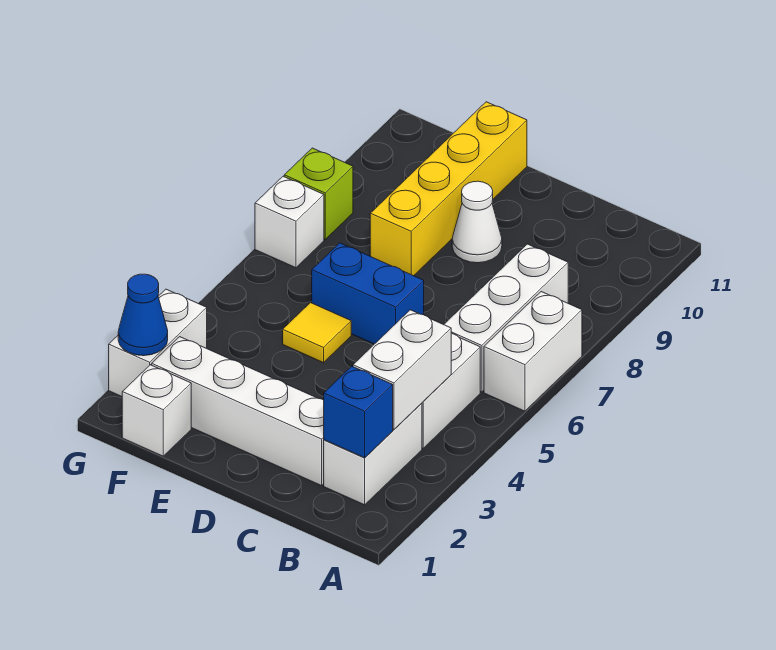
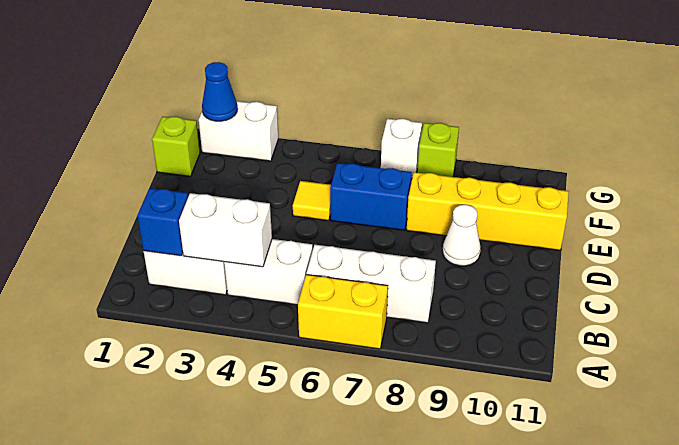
white brick A6:A7 level 1 -> yellow brick A6:A7 level 1
white brick C2:F2 level 1 -> none
blue brick D6:E6 level 1 -> blue brick E6:E7 level 1
white brick F1 level 1 -> lime brick F1 level 1

